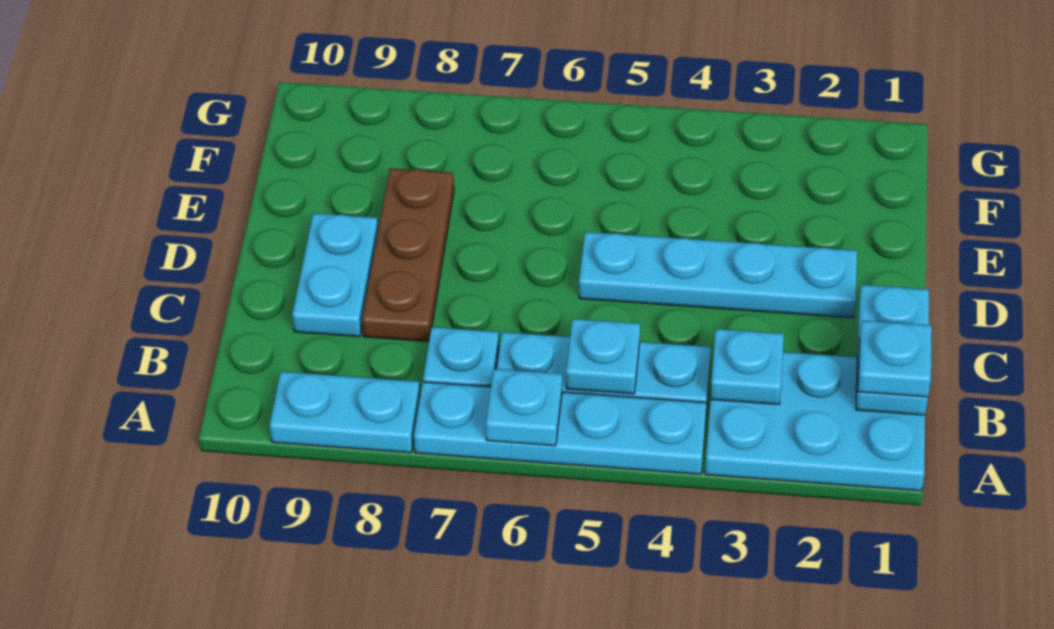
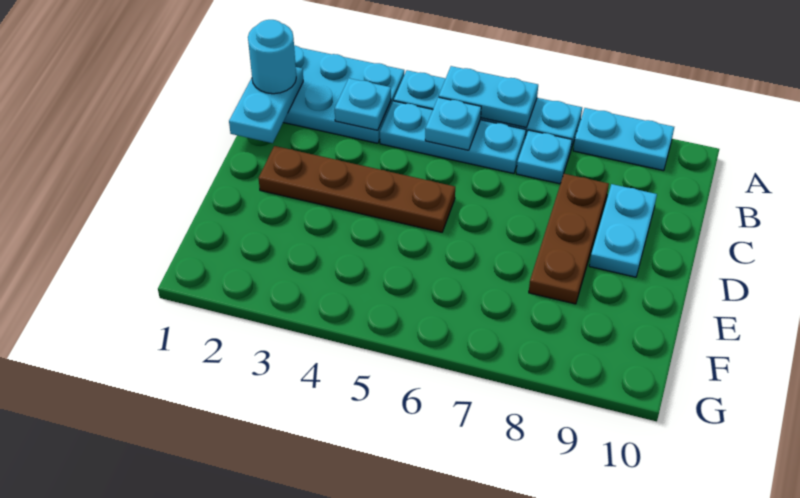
cyan plate A6 level 2 -> cyan plate A5:A6 level 2
cyan plate B1 level 3 -> cyan round brick B1 level 3
cyan plate D2:D5 level 1 -> brown plate D2:D5 level 1

